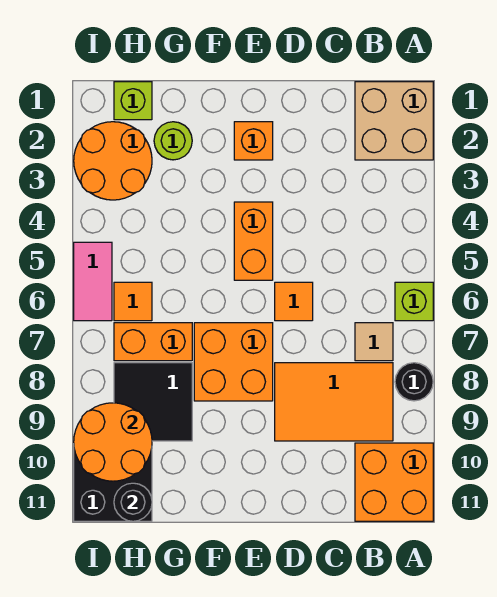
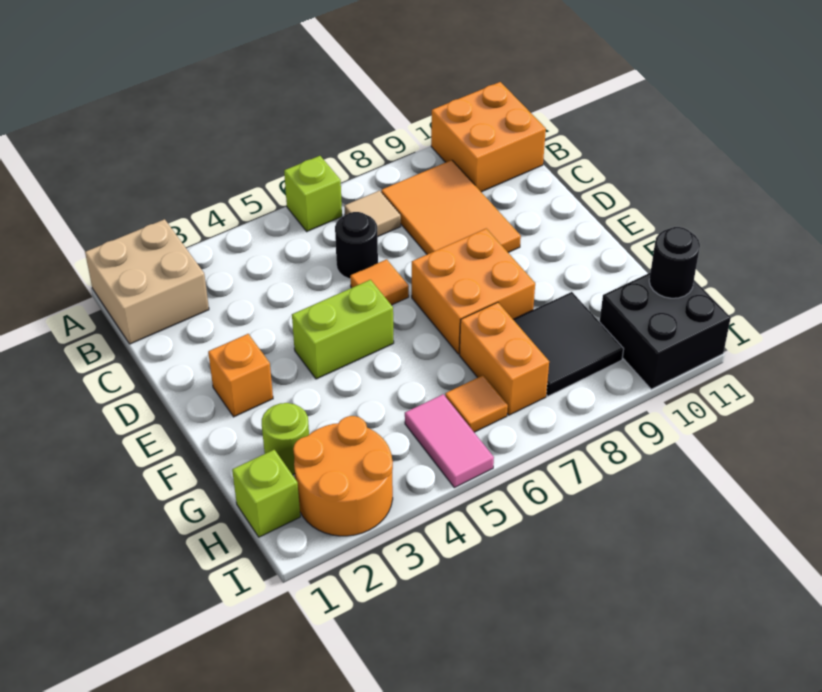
black round brick A8 level 1 -> black round brick C6 level 1
orange brick E4:E5 level 1 -> lime brick E4:E5 level 1
orange round brick H9:I10 level 2 -> none
pink tile I5:I6 level 1 -> pink tile H5:I5 level 1

